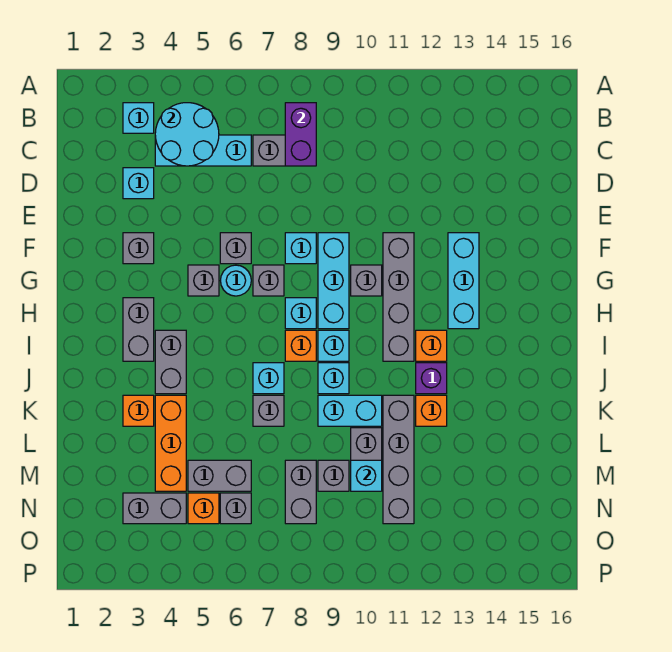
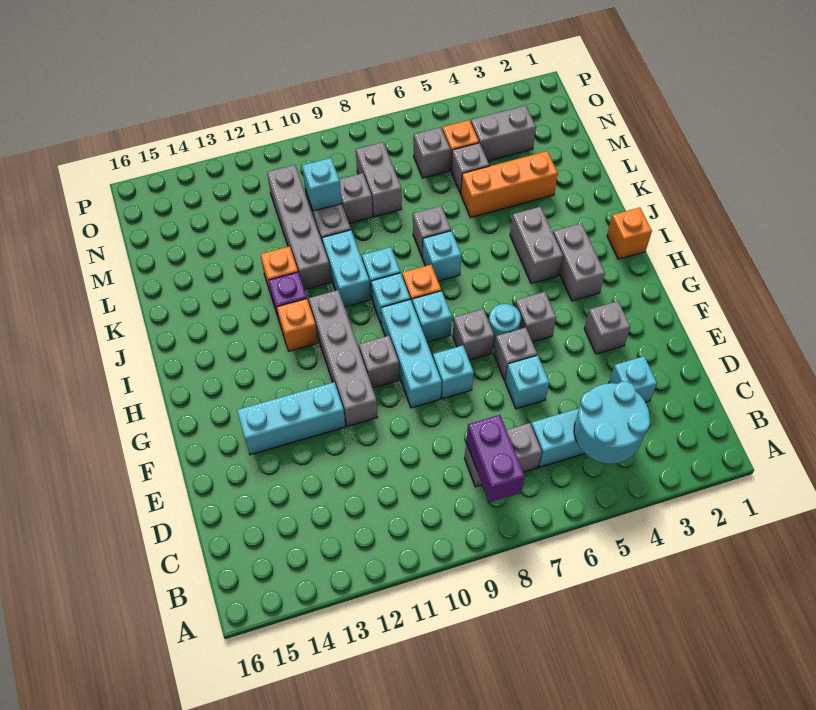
cyan brick B3 level 1 -> cyan brick E6 level 1
cyan brick F13:H13 level 1 -> cyan brick F12:F14 level 1
orange brick K3 level 1 -> orange brick I1 level 1
orange brick K4:M4 level 1 -> orange brick L3:L5 level 1
cyan brick K9:K10 level 1 -> cyan brick J10:K10 level 1
grey brick M5:M6 level 1 -> grey brick M5 level 1

